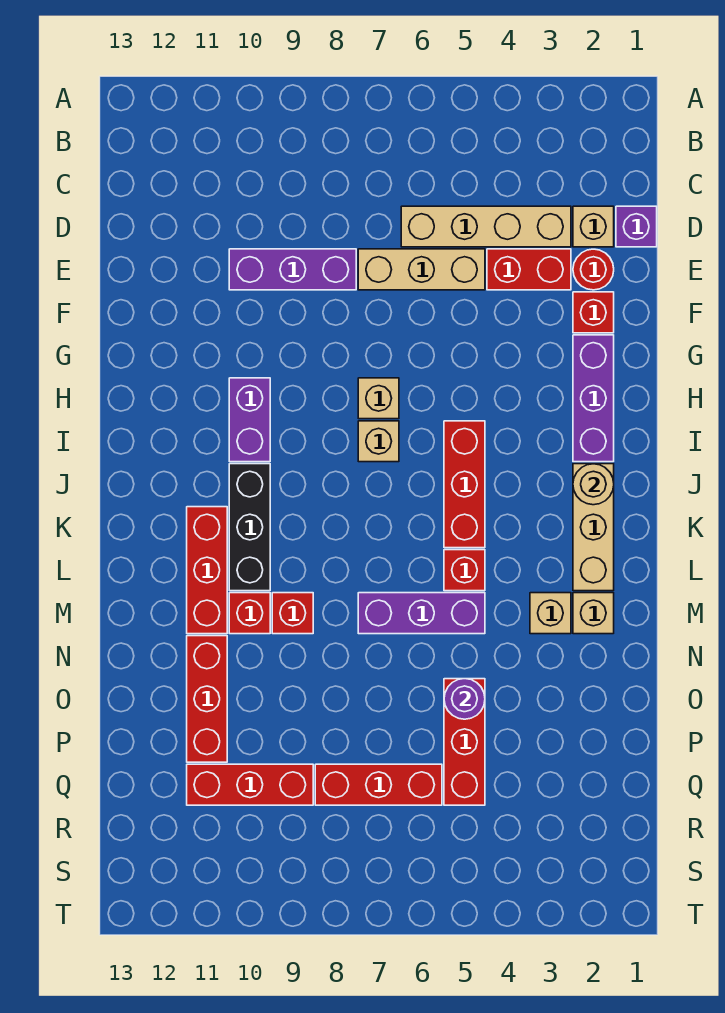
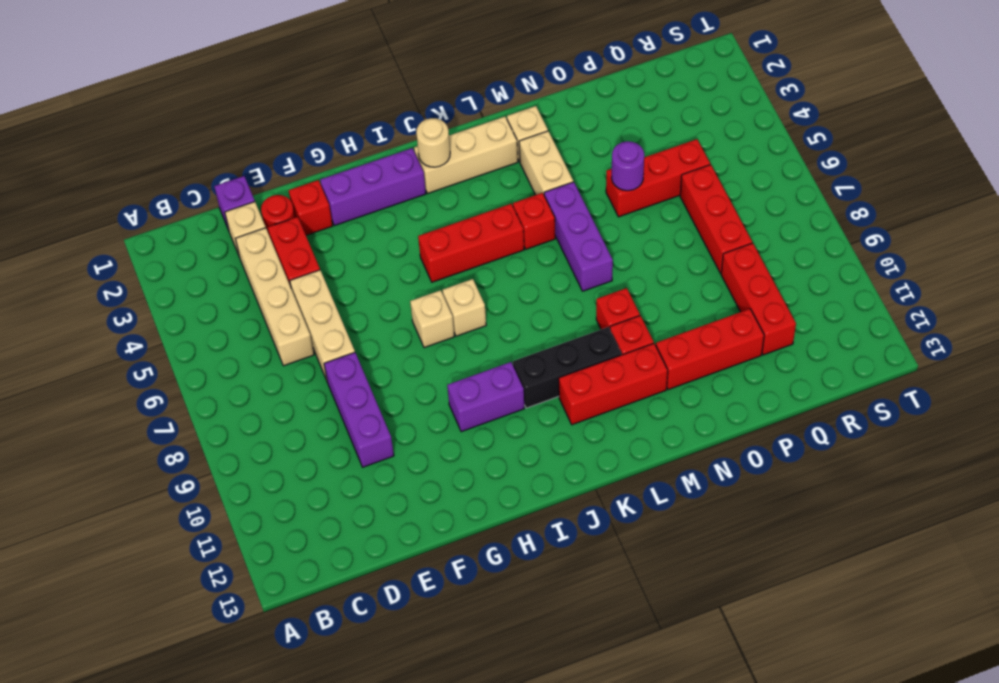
tan brick M3 level 1 -> tan brick M3:M4 level 1

